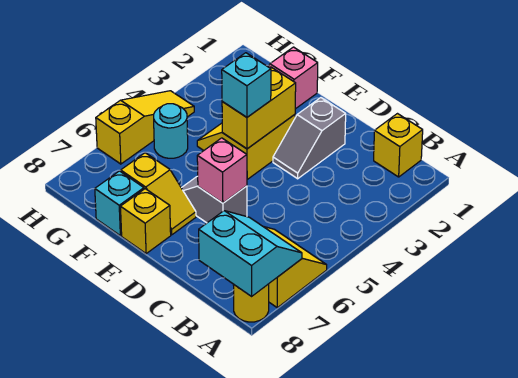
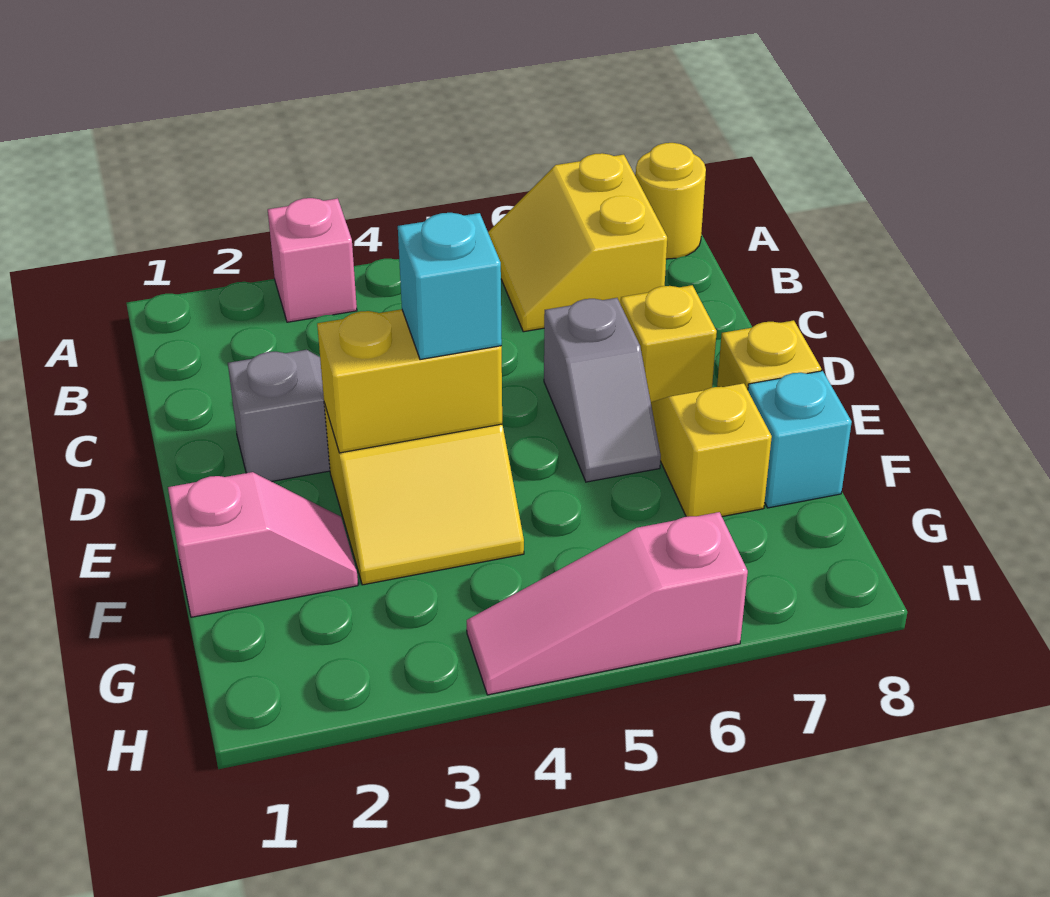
cyan slope A7:B8 level 2 top 8 -> none
yellow brick B1 level 1 -> yellow brick D7 level 1
pink brick D6 level 2 -> pink brick A3 level 1
cyan round brick G5 level 1 -> none
yellow slope H4:H6 level 1 top 6 -> pink slope H4:H6 level 1 top 6

